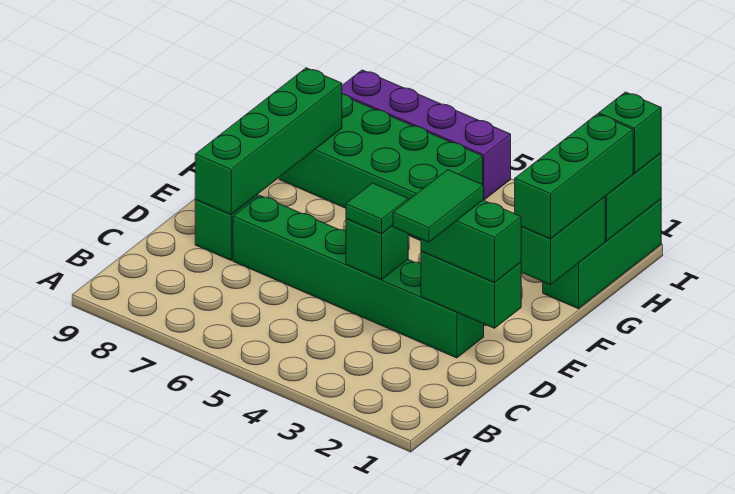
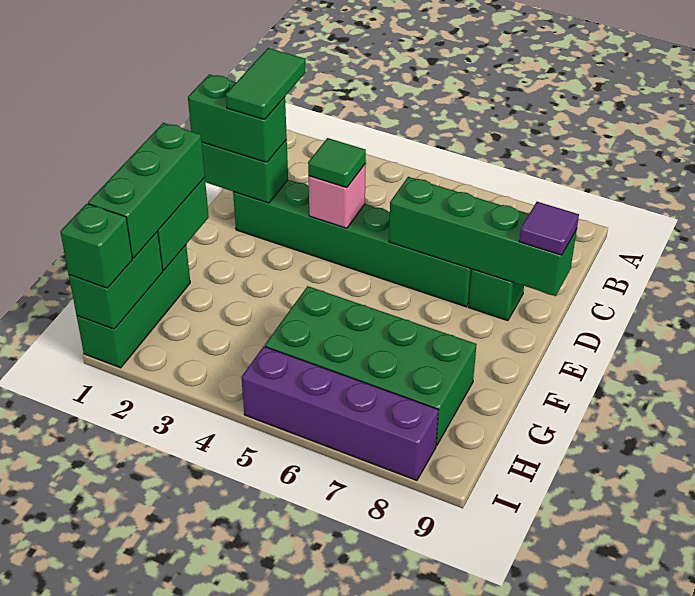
green brick D4 level 2 -> pink brick D4 level 2
green brick D8:G8 level 2 -> green brick D6:D9 level 2
none -> purple tile D9 level 3

